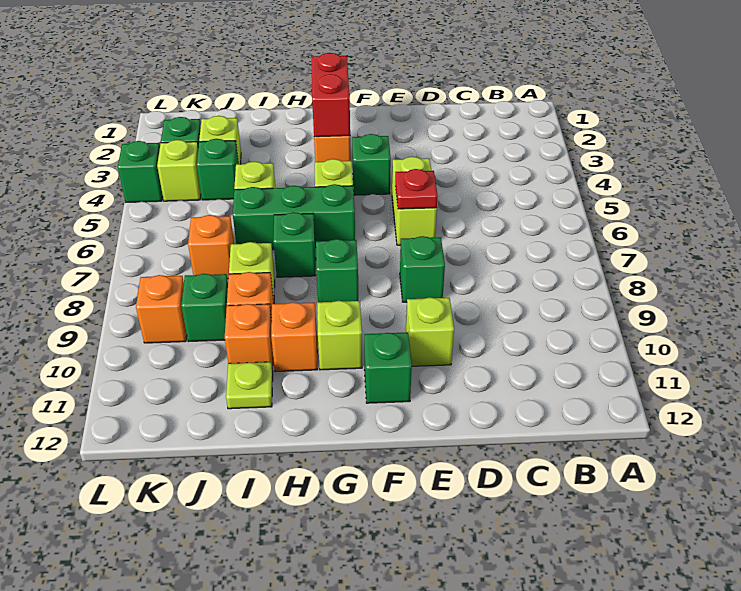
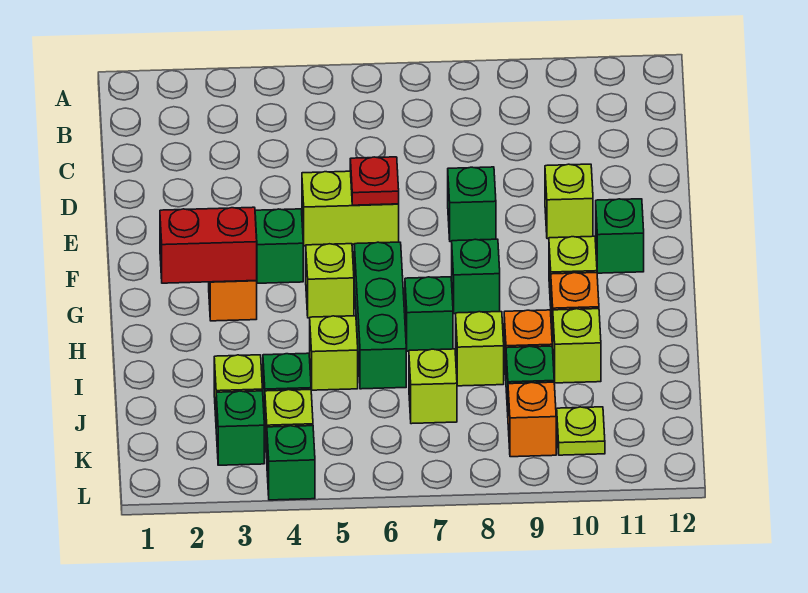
orange brick I10 level 1 -> lime brick I10 level 1
lime plate I11 level 1 -> lime plate K10 level 1
orange brick J7 level 1 -> lime brick J7 level 1

